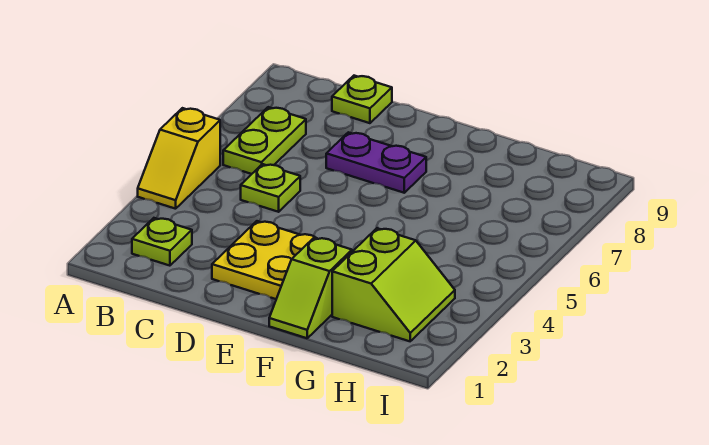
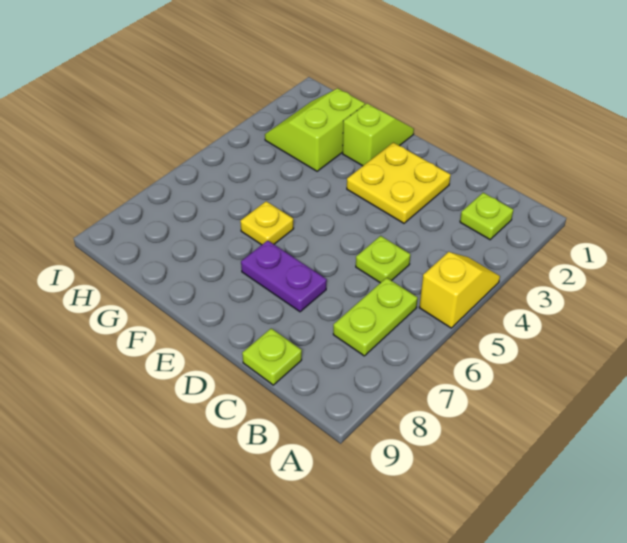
none -> yellow plate F6 level 1

